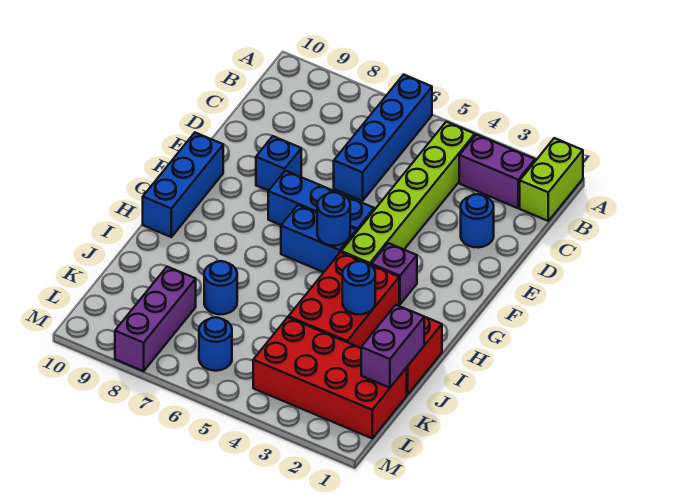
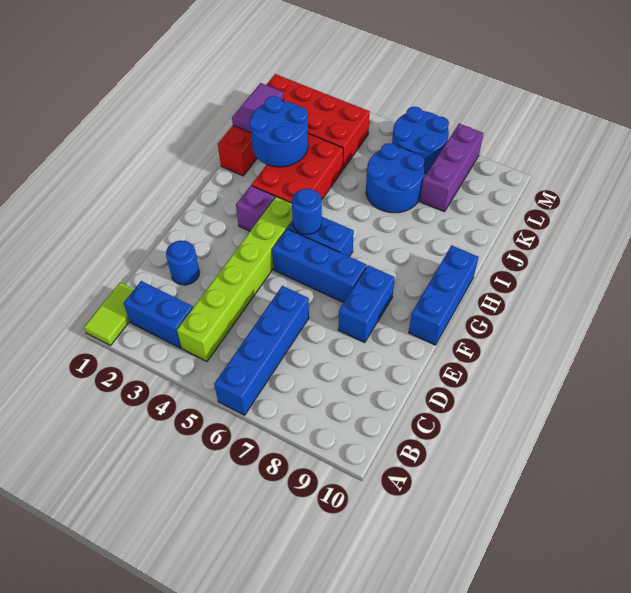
lime brick A1:B1 level 1 -> lime tile A1:B1 level 1
purple brick B2:B3 level 1 -> blue brick B2:B3 level 1
blue brick E8 level 1 -> blue brick E8:F8 level 1
blue round brick I3 level 2 -> blue round brick I2:J3 level 2
purple brick J1:K1 level 2 -> purple tile J1:K1 level 2
blue round brick J7 level 1 -> blue round brick J6:K7 level 1
blue round brick L6 level 1 -> blue round brick L6:M7 level 1

